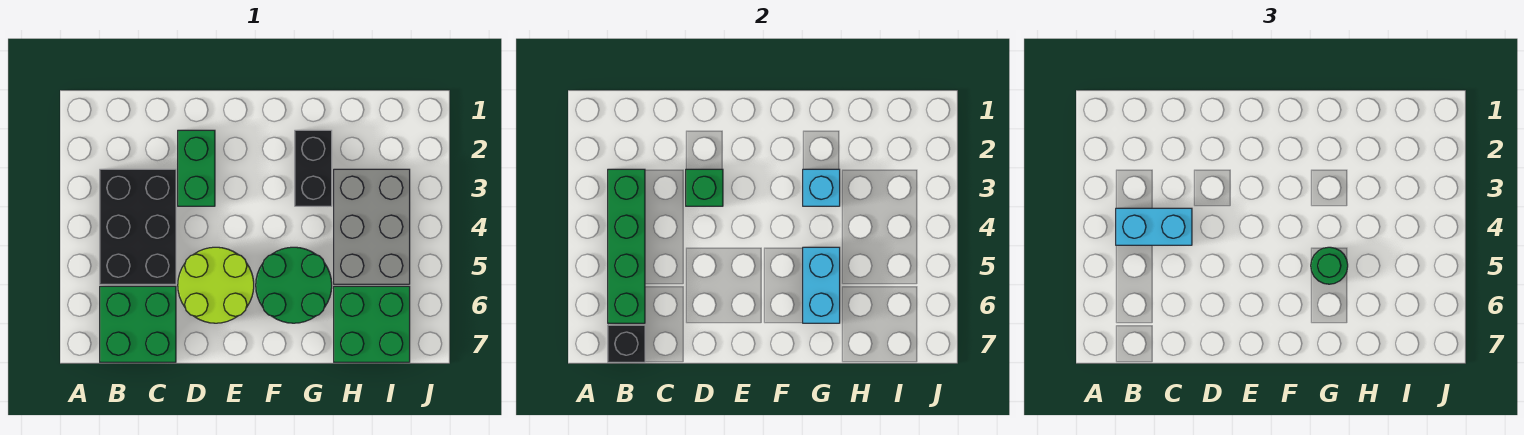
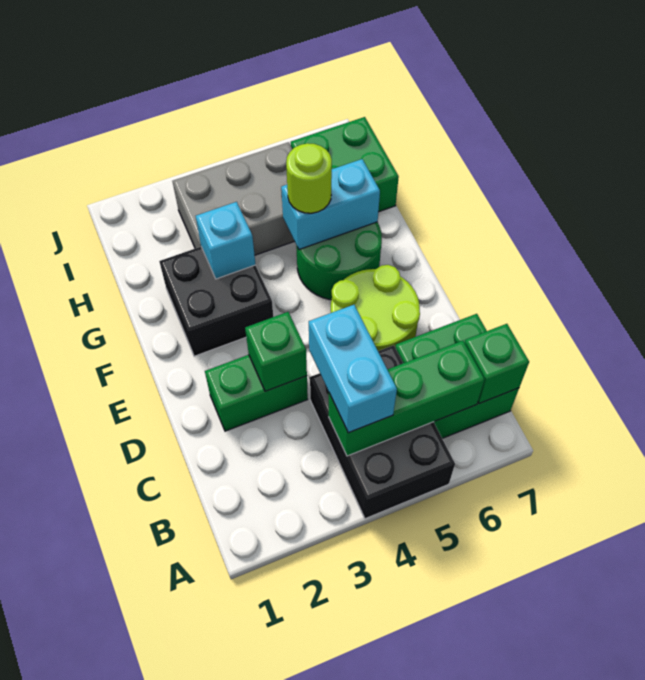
black brick B3:C5 level 1 -> black brick A4:C5 level 1
green brick B3:B6 level 2 -> green brick B4:B6 level 2
black brick B7 level 2 -> green brick B7 level 2
black brick G2:G3 level 1 -> black brick F2:G3 level 1
green round brick G5 level 3 -> lime round brick G5 level 3

